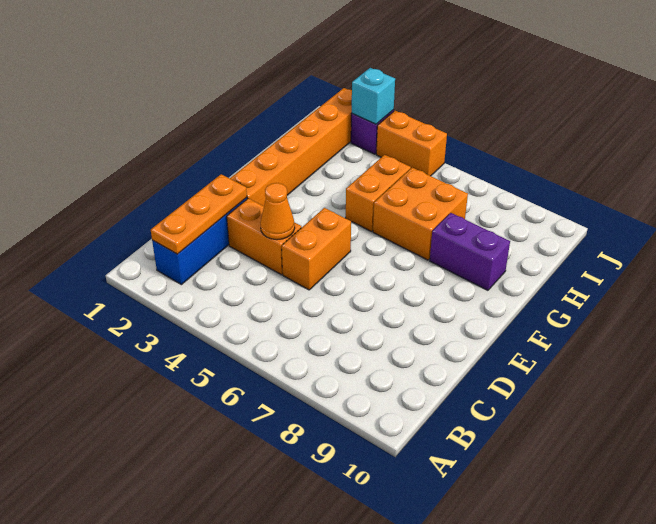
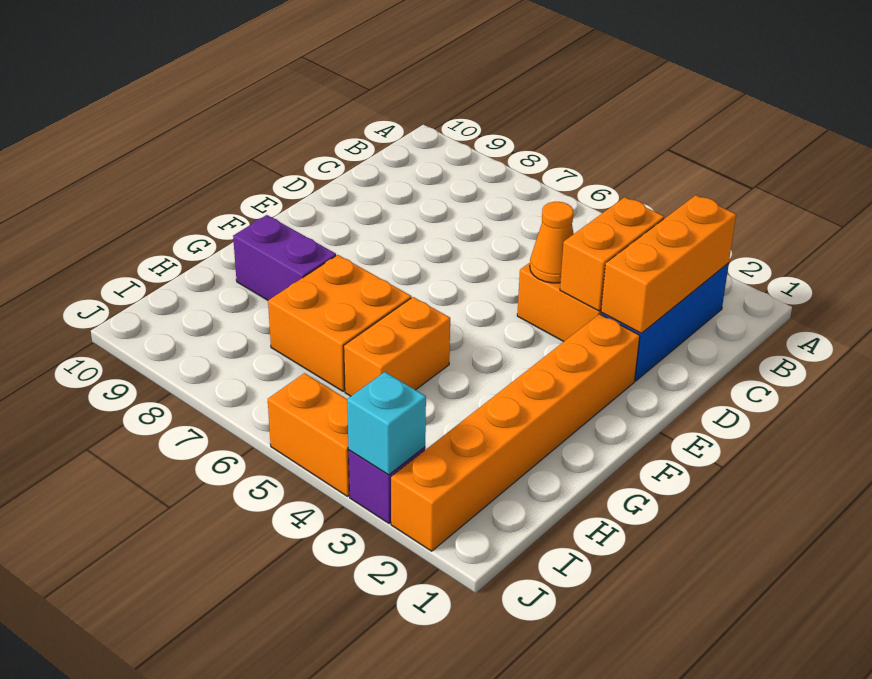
orange plate B2:D2 level 2 -> orange brick B2:D2 level 2
orange brick D5:E5 level 1 -> orange brick C3:D3 level 2

